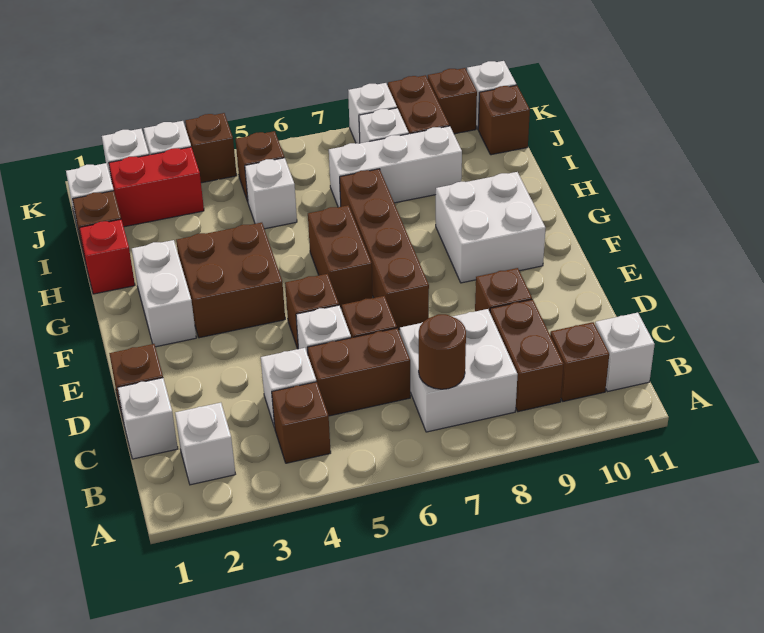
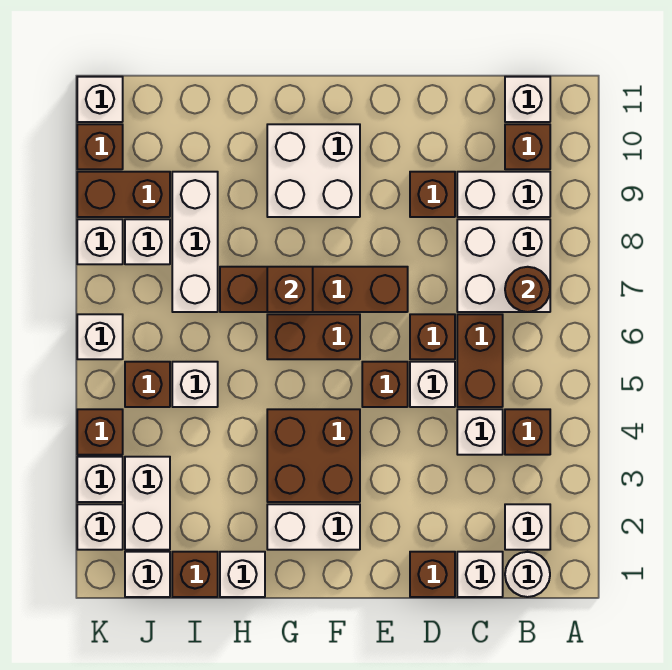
none -> white round brick B1 level 1
brown brick B9:C9 level 1 -> white brick B9:C9 level 1
red brick H1 level 1 -> white brick H1 level 1
red brick J2:J3 level 1 -> white brick J2:J3 level 1
brown brick J11 level 1 -> brown brick G7 level 2
none -> white brick K6 level 1

